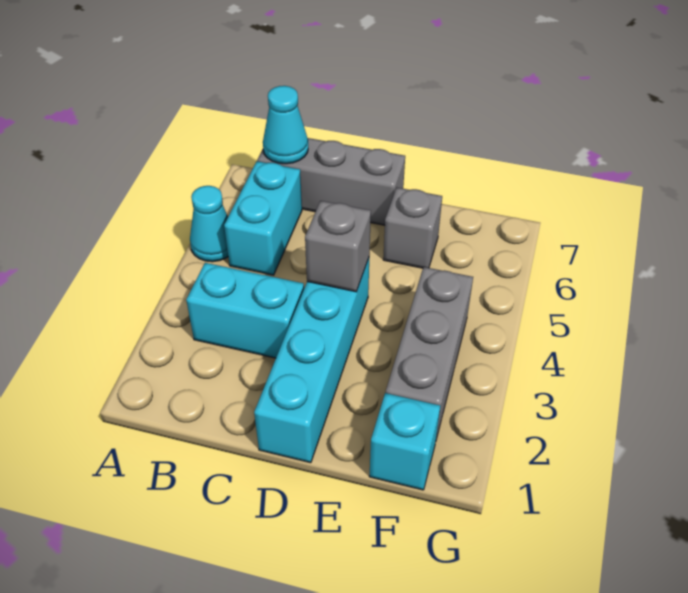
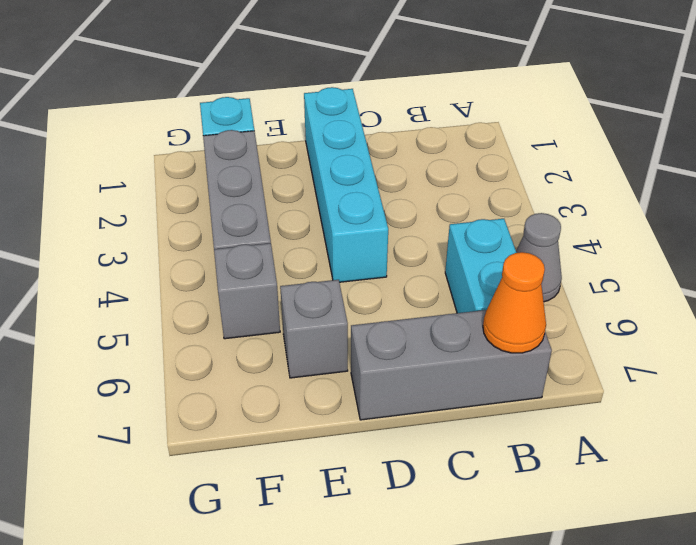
cyan cone A5 level 1 -> grey cone A5 level 1
cyan brick B3:C3 level 1 -> none
cyan cone B7 level 2 -> orange cone B7 level 2
grey brick D4 level 2 -> grey brick F5 level 1

